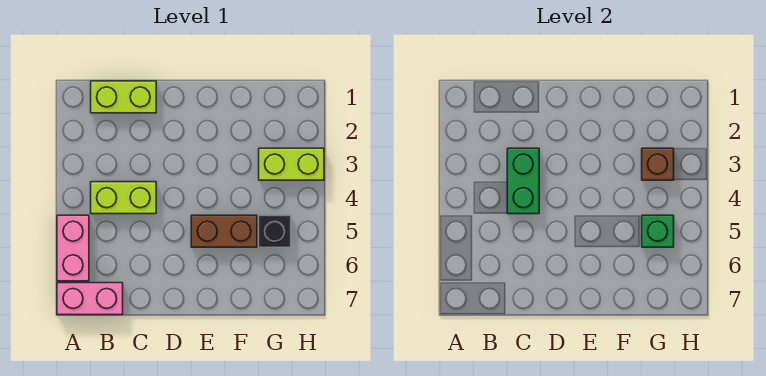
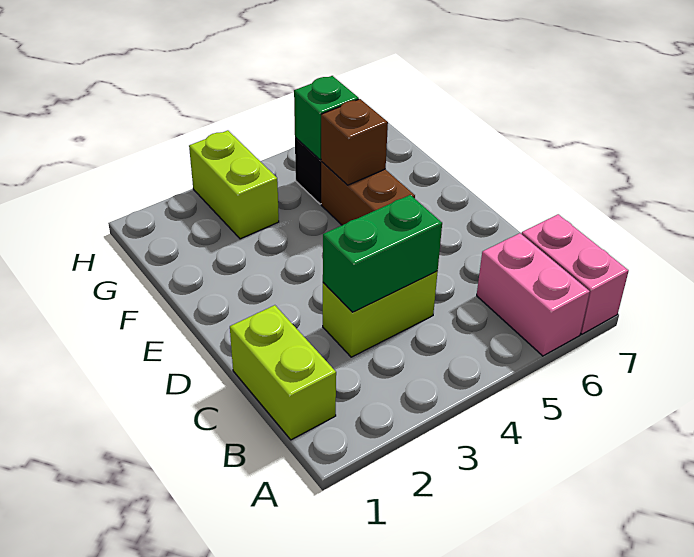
pink brick A5:A6 level 1 -> pink brick A6:B6 level 1
lime brick B4:C4 level 1 -> lime brick C3:C4 level 1
brown brick G3 level 2 -> brown brick F5 level 2

